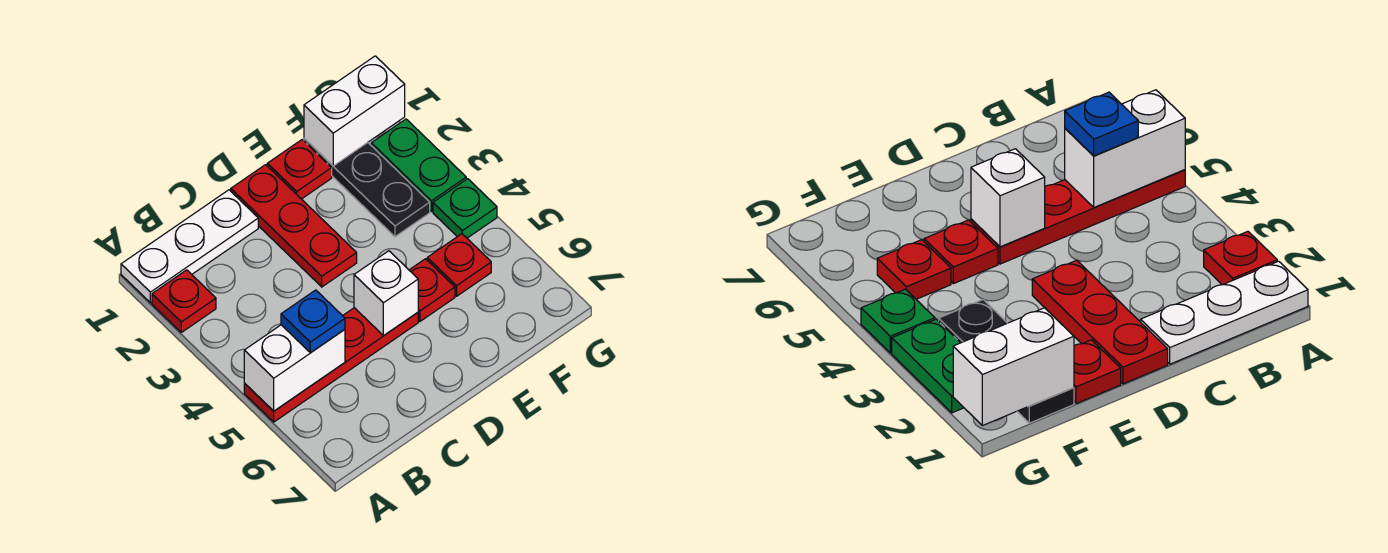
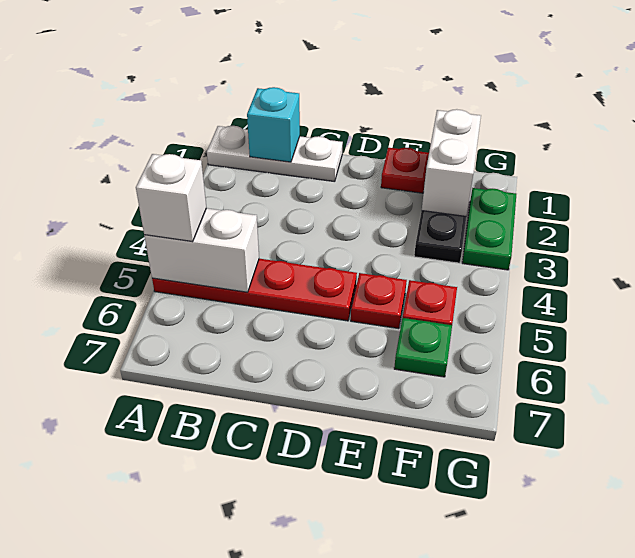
red plate A2 level 1 -> none
none -> cyan brick B1 level 2
blue plate B5 level 3 -> none
red plate D1:D3 level 1 -> none
white brick D5 level 2 -> white brick A5 level 3
white brick F1:G1 level 2 -> white brick F1:F2 level 2
green plate G4 level 1 -> green plate F6 level 1

